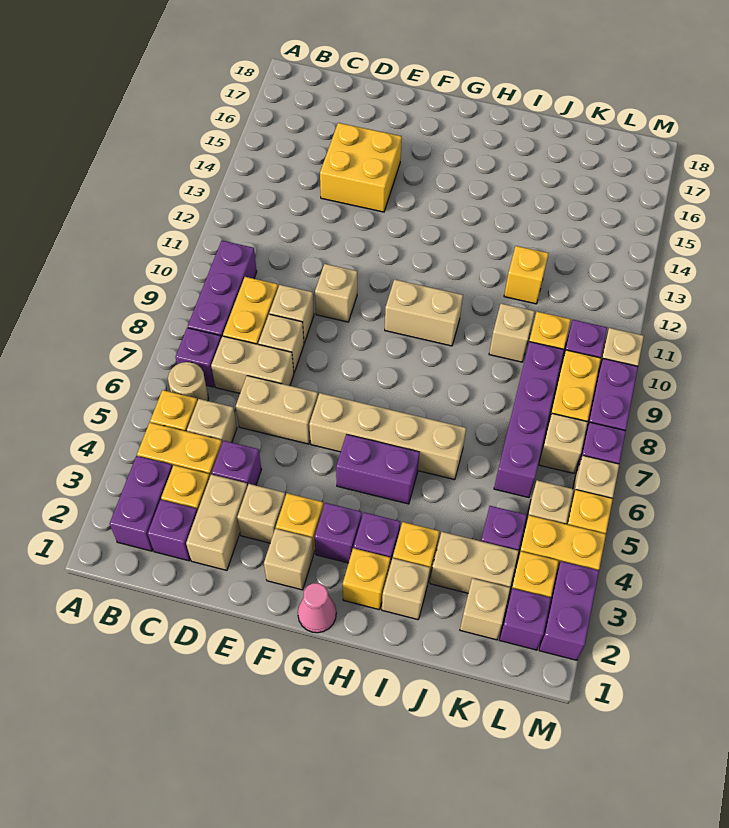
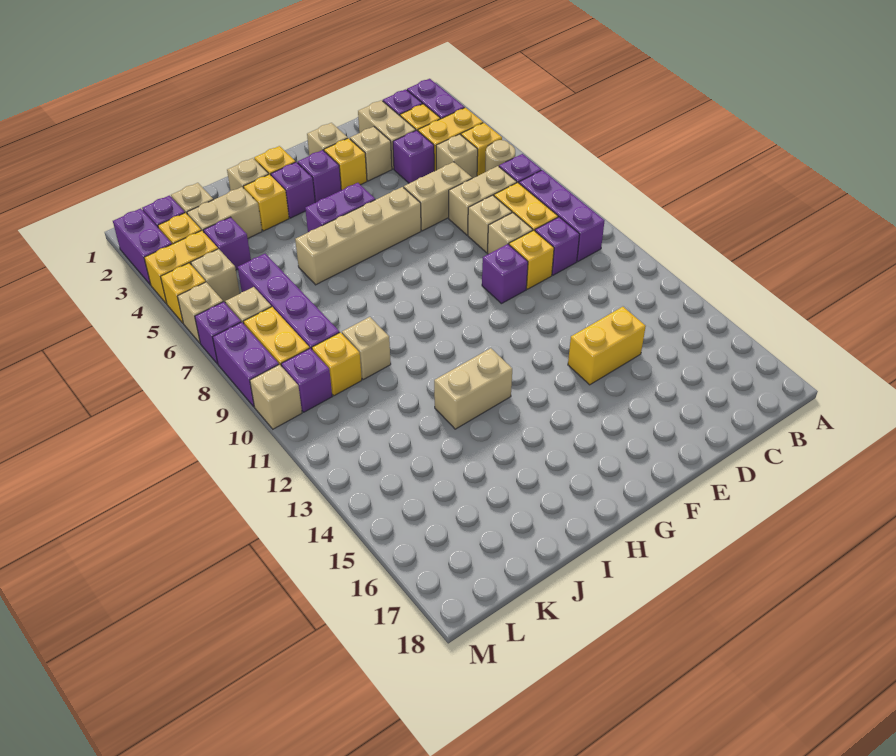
none -> purple brick C10 level 1
yellow brick D14:E15 level 1 -> yellow brick D14:E14 level 1
tan brick E10 level 1 -> purple brick E10 level 1
pink cone G1 level 1 -> none
tan brick G10:H10 level 1 -> tan brick H13:I13 level 1
yellow brick J12 level 1 -> yellow brick D10 level 1

